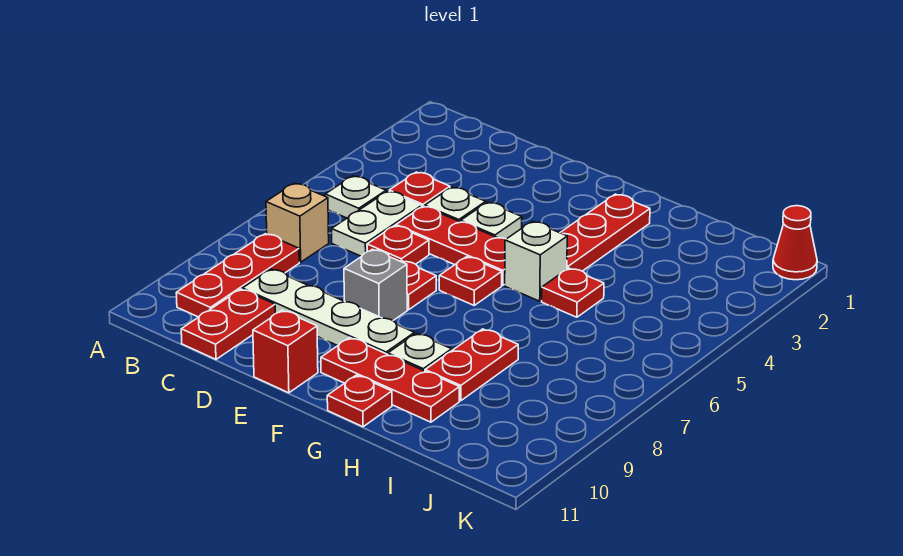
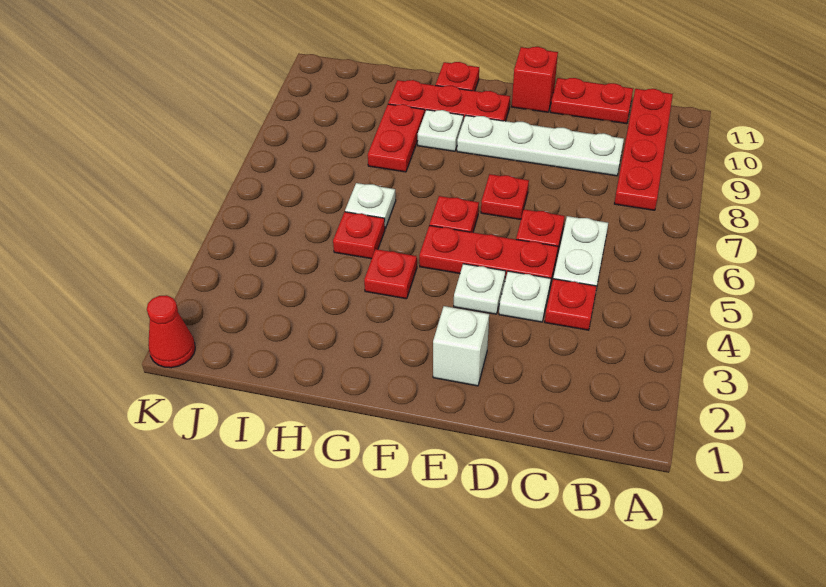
white plate B5 level 1 -> white plate H6 level 1
tan brick B7 level 1 -> none
red plate B8:B10 level 1 -> red plate B8:B11 level 1
red plate C10:C11 level 1 -> red plate C11:D11 level 1
grey brick E8 level 1 -> none
red plate G2:G4 level 1 -> red plate G4 level 1
white brick G5 level 1 -> white brick E2 level 1

